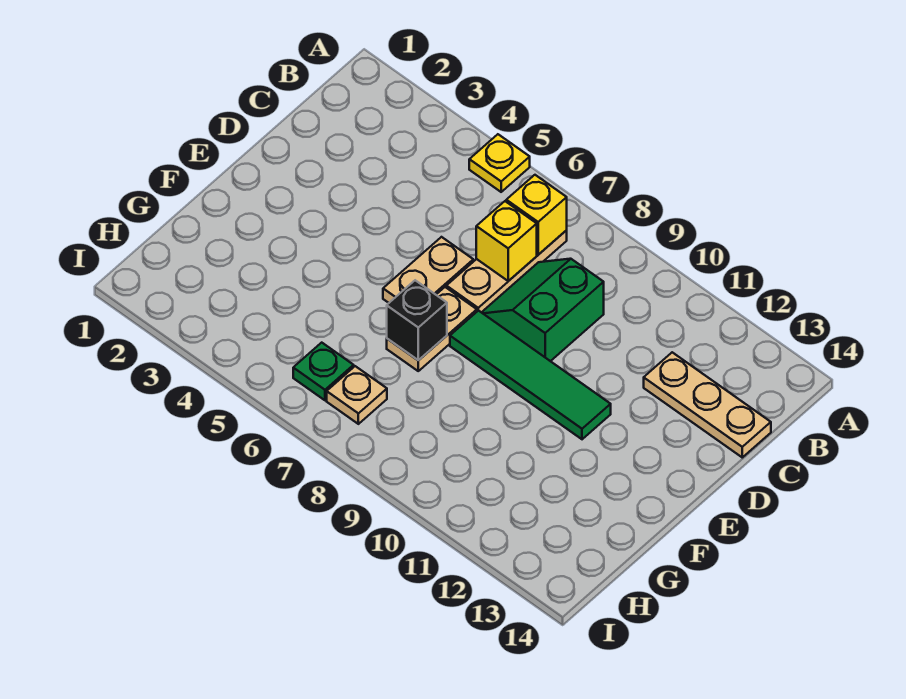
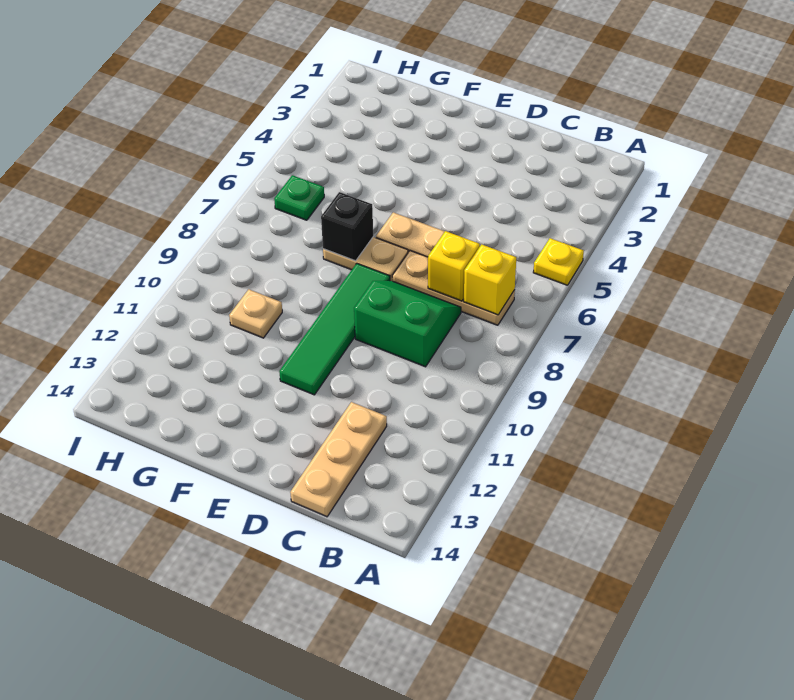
tan plate H7 level 1 -> tan plate G10 level 1

